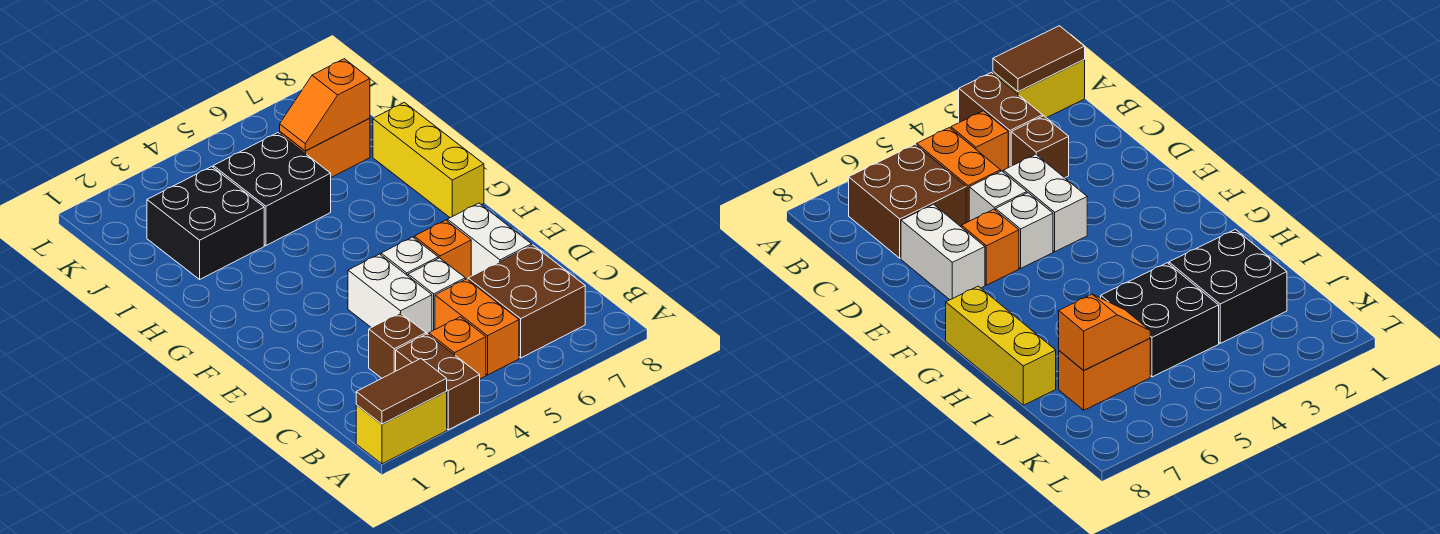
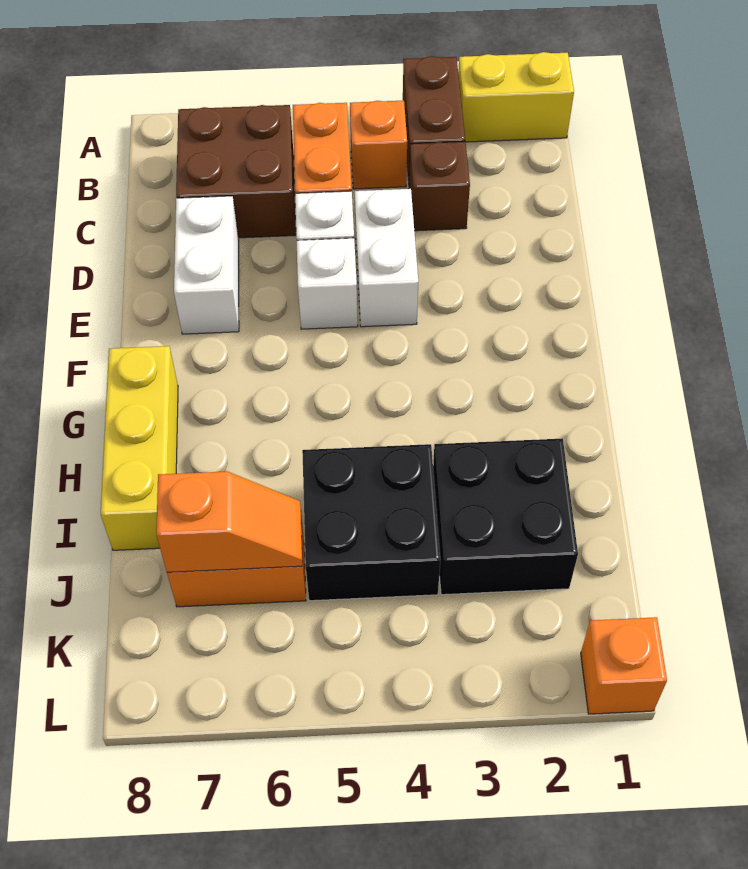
brown tile A1:A2 level 2 -> none
orange brick E6 level 1 -> orange brick L1 level 1

